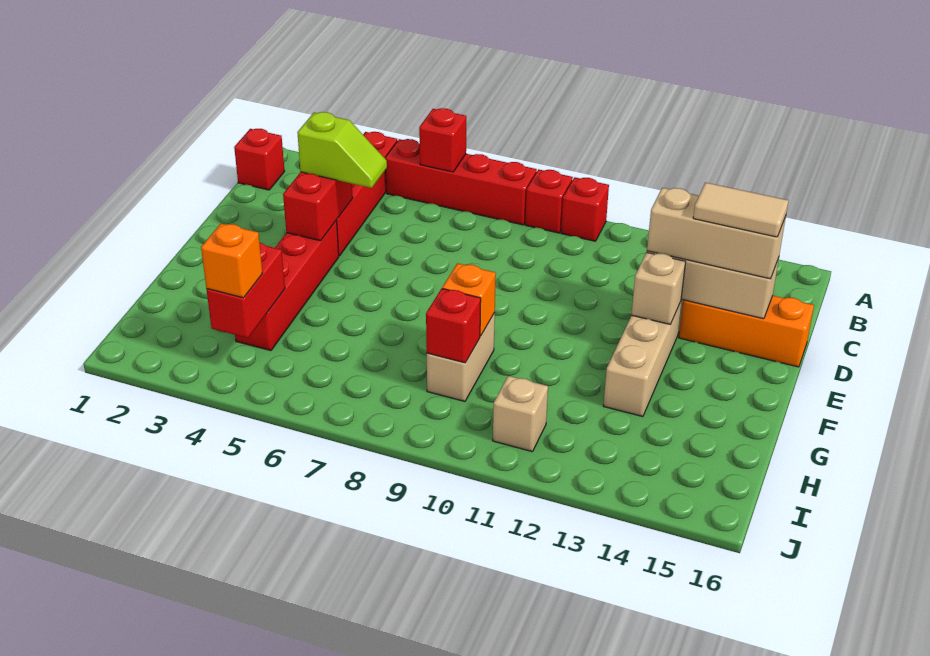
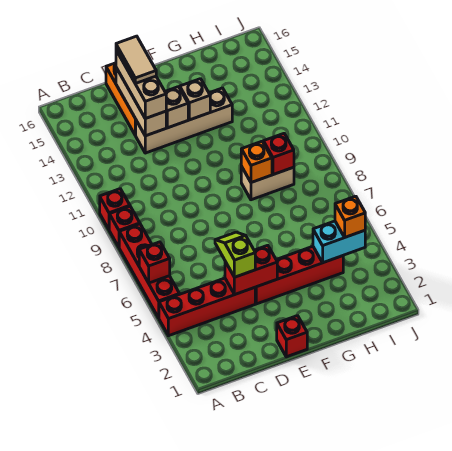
red brick B1 level 1 -> red brick E1 level 1
red brick H4:I4 level 2 -> cyan brick H4:I4 level 2
tan brick I11 level 1 -> tan brick F13 level 2

